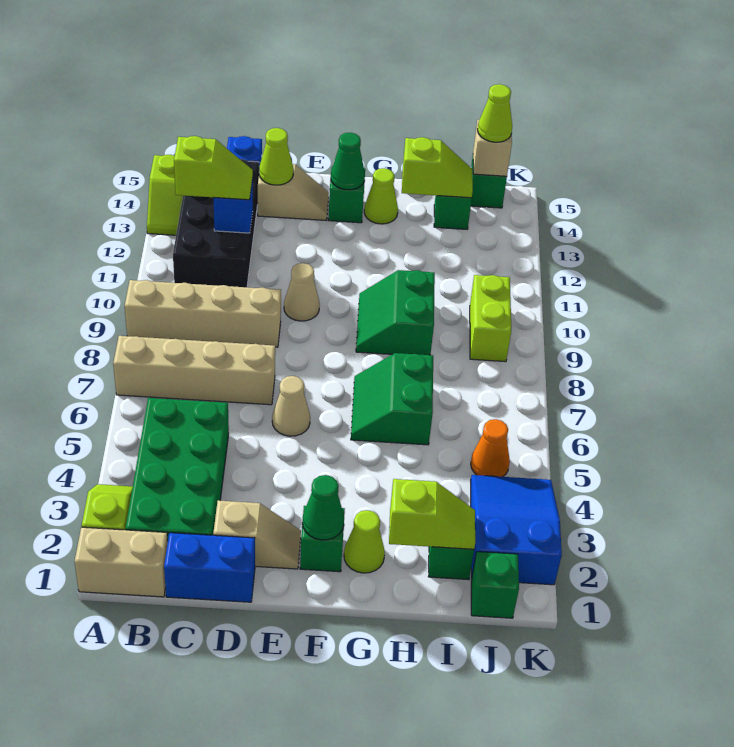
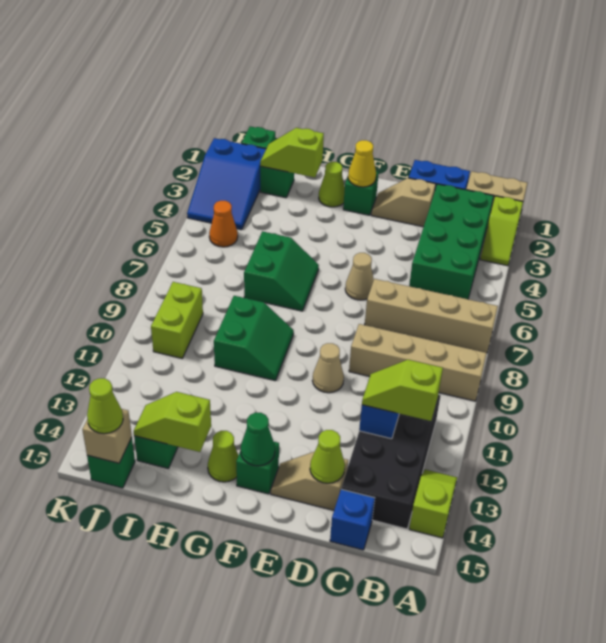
green cone F2 level 2 -> yellow cone F2 level 2

